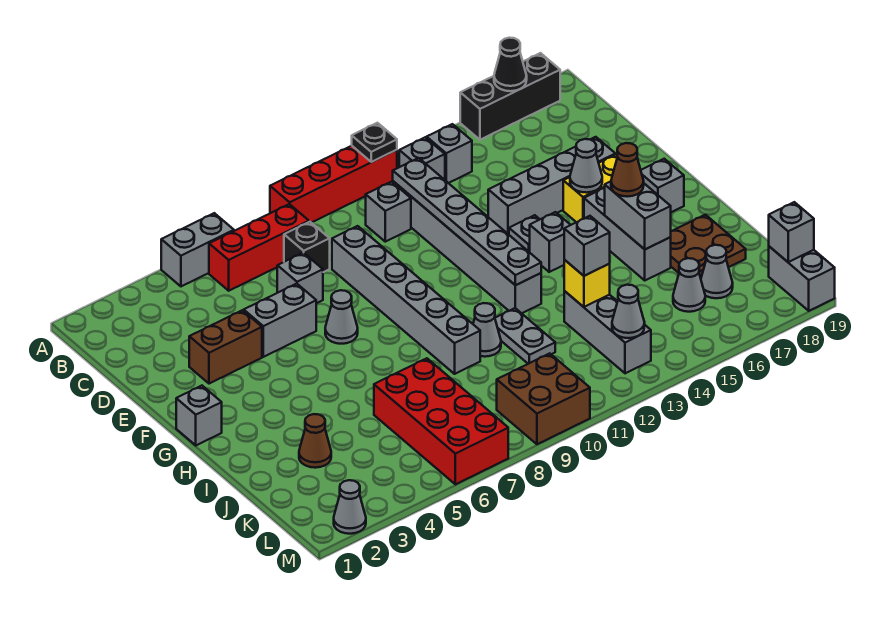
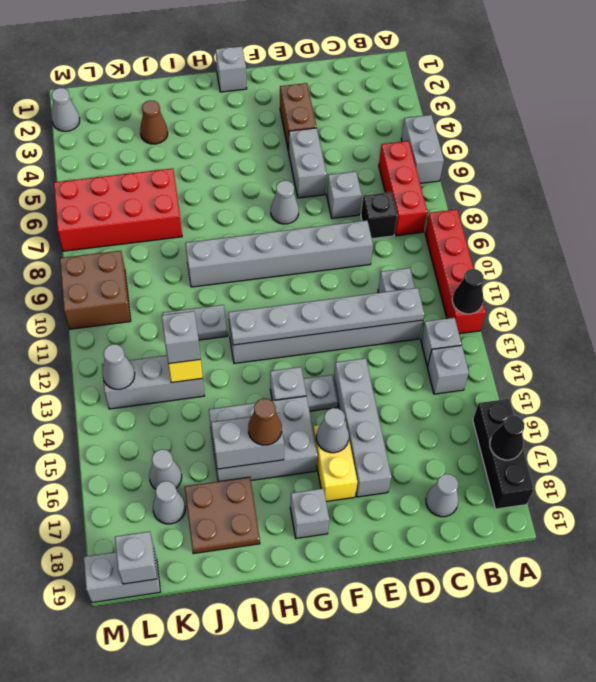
black plate A12 level 2 -> black cone A12 level 2
grey brick G16:I16 level 1 -> grey brick G15:I16 level 1
grey cone I10 level 1 -> grey cone C18 level 1

